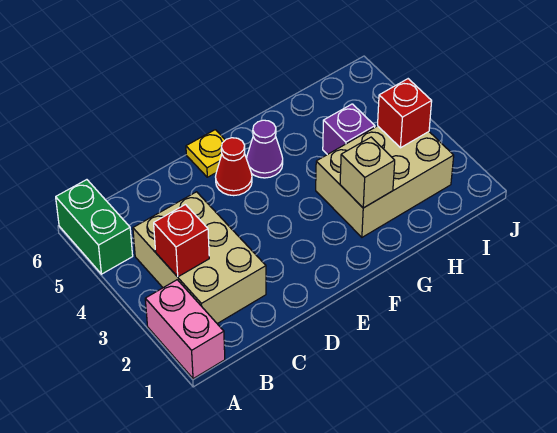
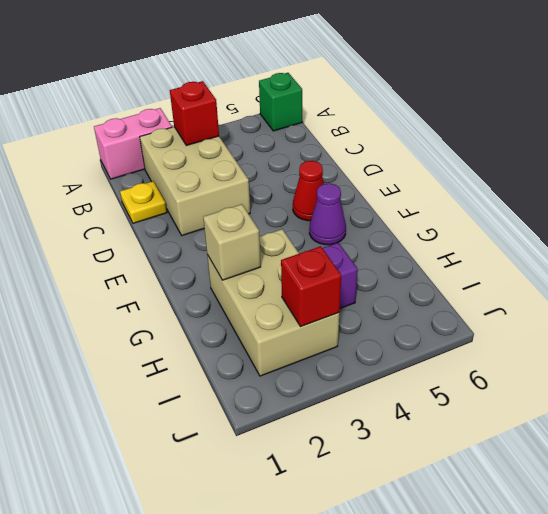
green brick A5:A6 level 1 -> green brick A6 level 1
tan brick B2:C4 level 1 -> tan brick B2:D3 level 1
yellow plate E6 level 1 -> yellow plate C1 level 1

